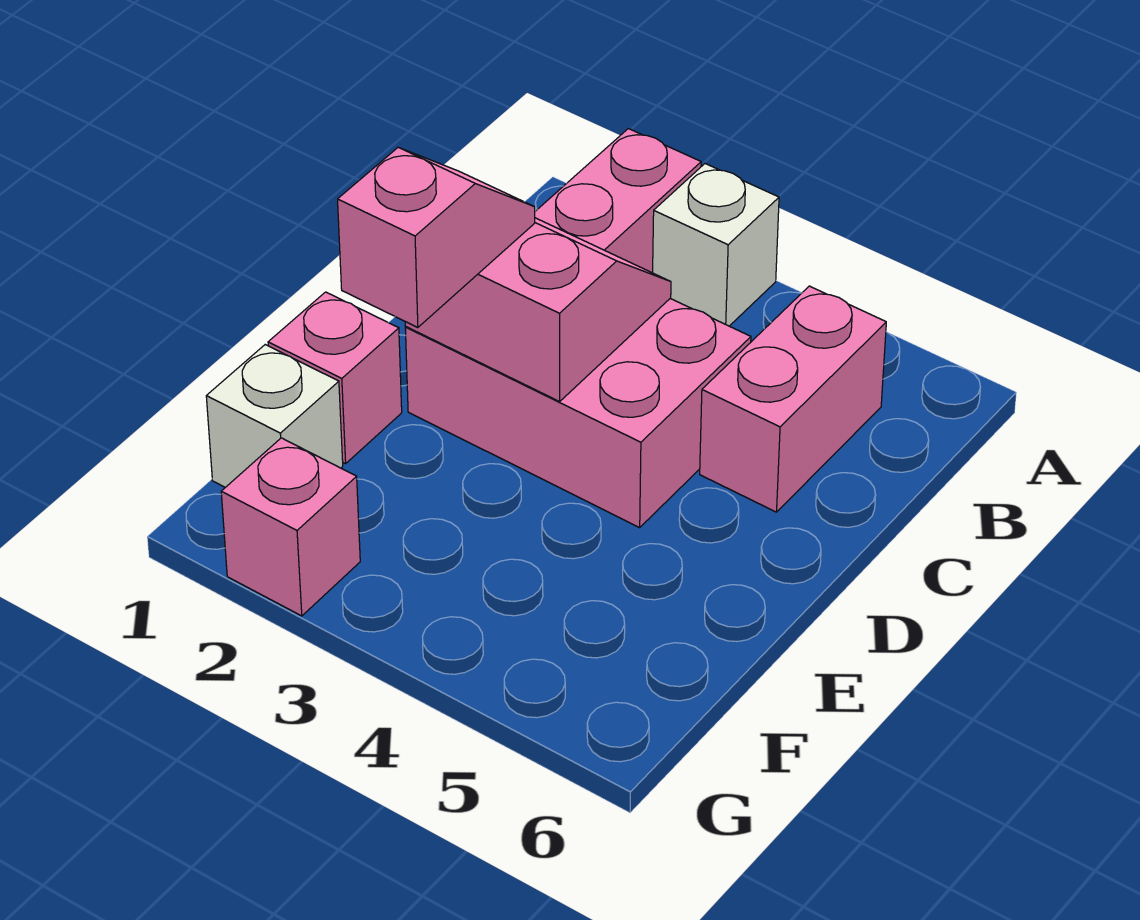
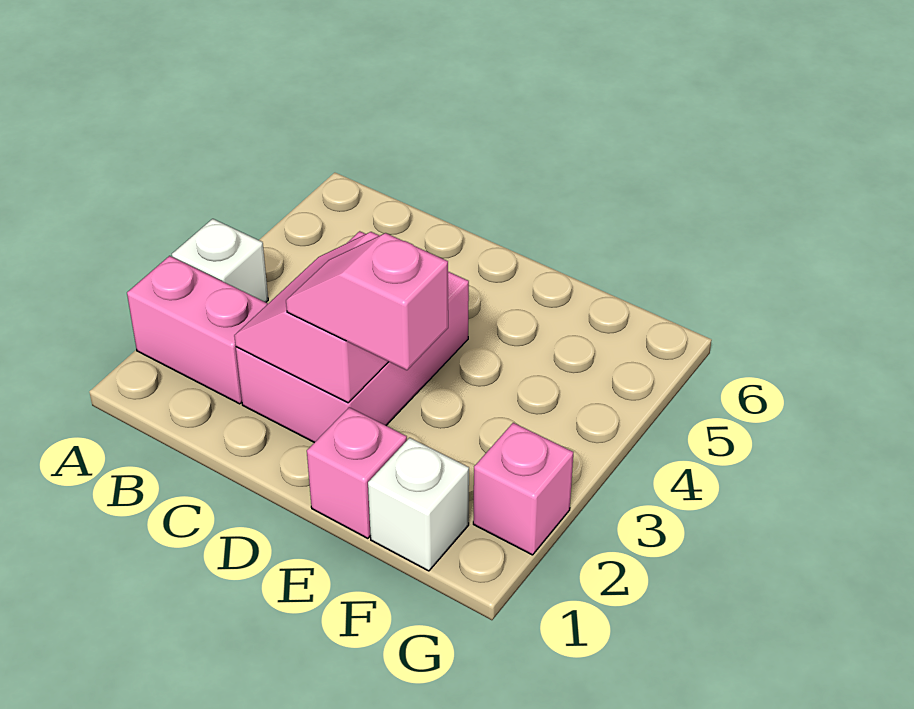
pink brick B5:C5 level 1 -> none

